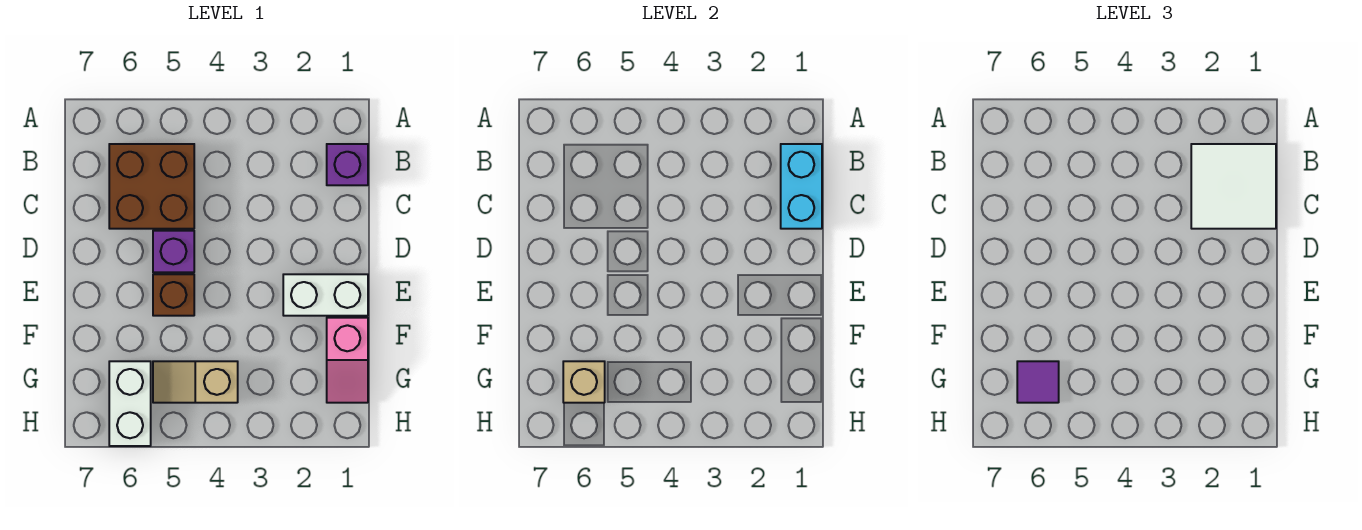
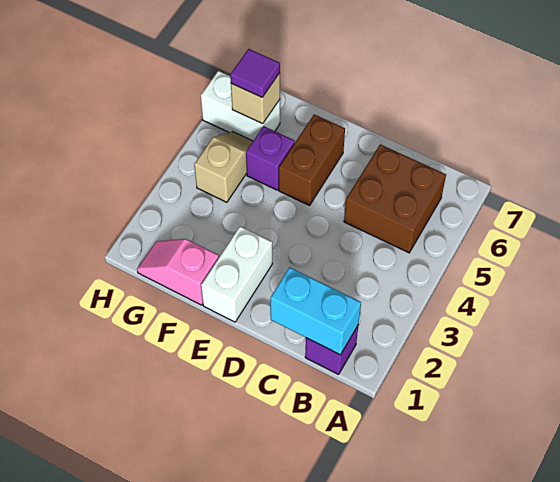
white tile B1:C2 level 3 -> none
purple brick D5 level 1 -> purple brick F5 level 1
brown brick E5 level 1 -> brown brick E5:E6 level 1

